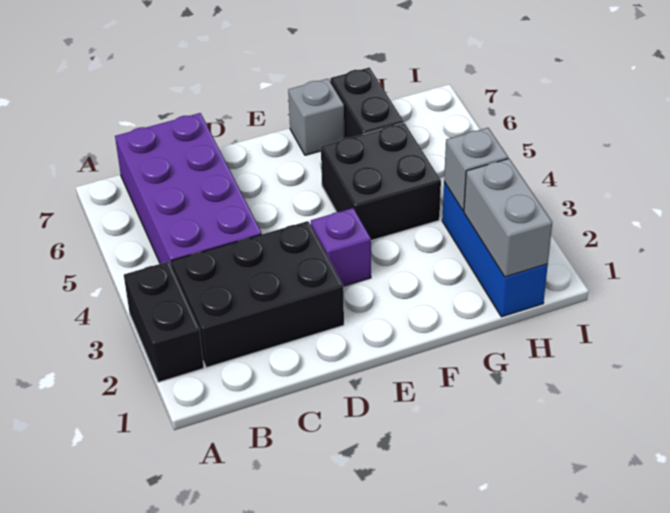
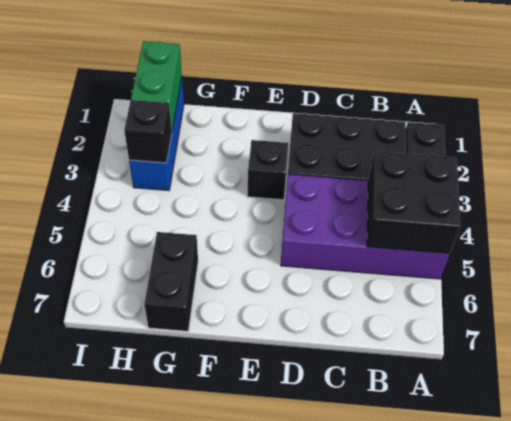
purple brick B4:C7 level 1 -> purple brick A4:D5 level 1
purple brick E3 level 1 -> black brick E3 level 1
black brick F4:G5 level 1 -> black brick A4:B5 level 2
grey brick F7 level 1 -> none
grey brick H1:H2 level 2 -> green brick H1:H2 level 2
grey brick H3 level 2 -> black brick H3 level 2

